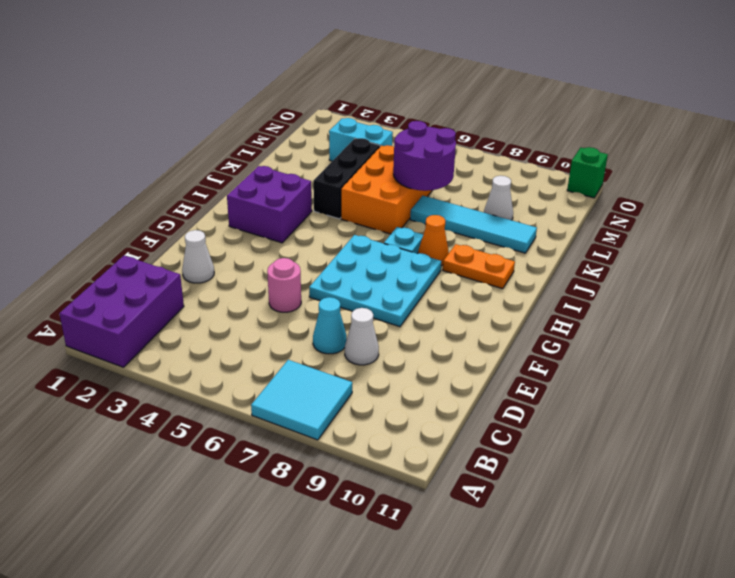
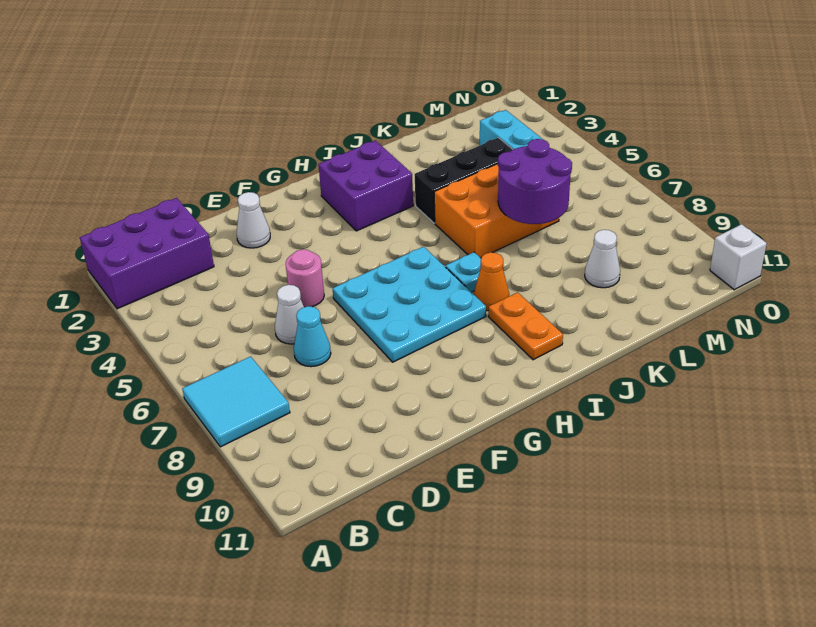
white cone D8 level 1 -> white cone D6 level 1
cyan tile K7:K10 level 1 -> none
green brick O11 level 1 -> white brick O11 level 1

